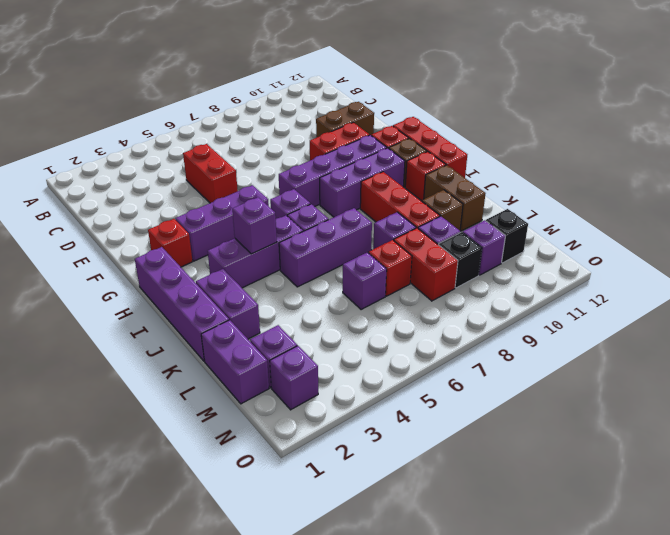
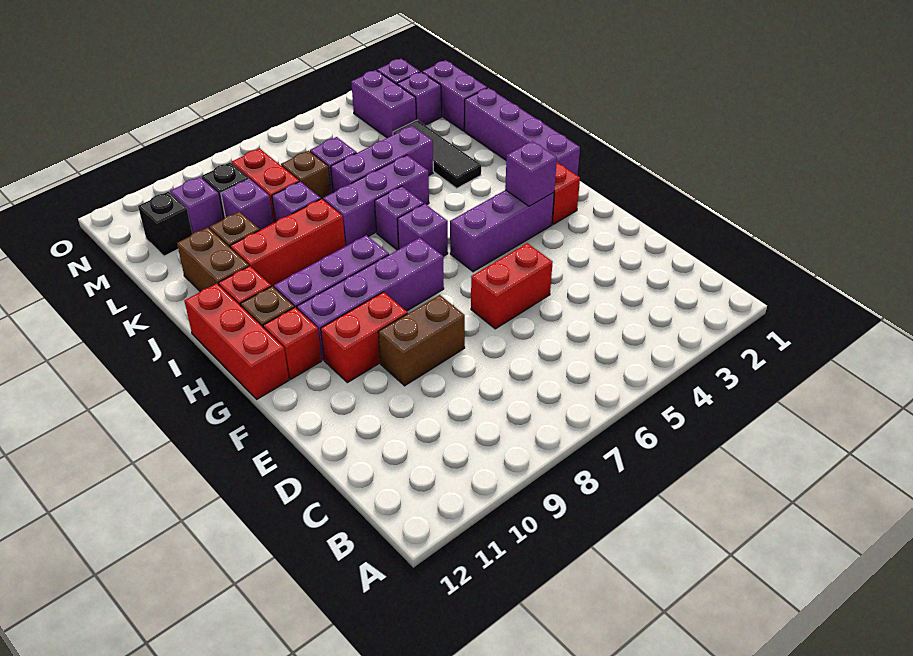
red brick D5:E5 level 1 -> red brick E5:E6 level 1
brown brick E10:E11 level 1 -> brown brick E8:E9 level 1
purple brick I3:I5 level 1 -> purple brick K4:K6 level 1
purple brick I4 level 2 -> purple brick G3 level 2
red brick I9:K9 level 1 -> red brick J8:J10 level 1
purple brick J2:K2 level 1 -> purple brick M3:N3 level 1
none -> black tile J3:L3 level 1
red brick L7 level 1 -> brown brick L7 level 1

